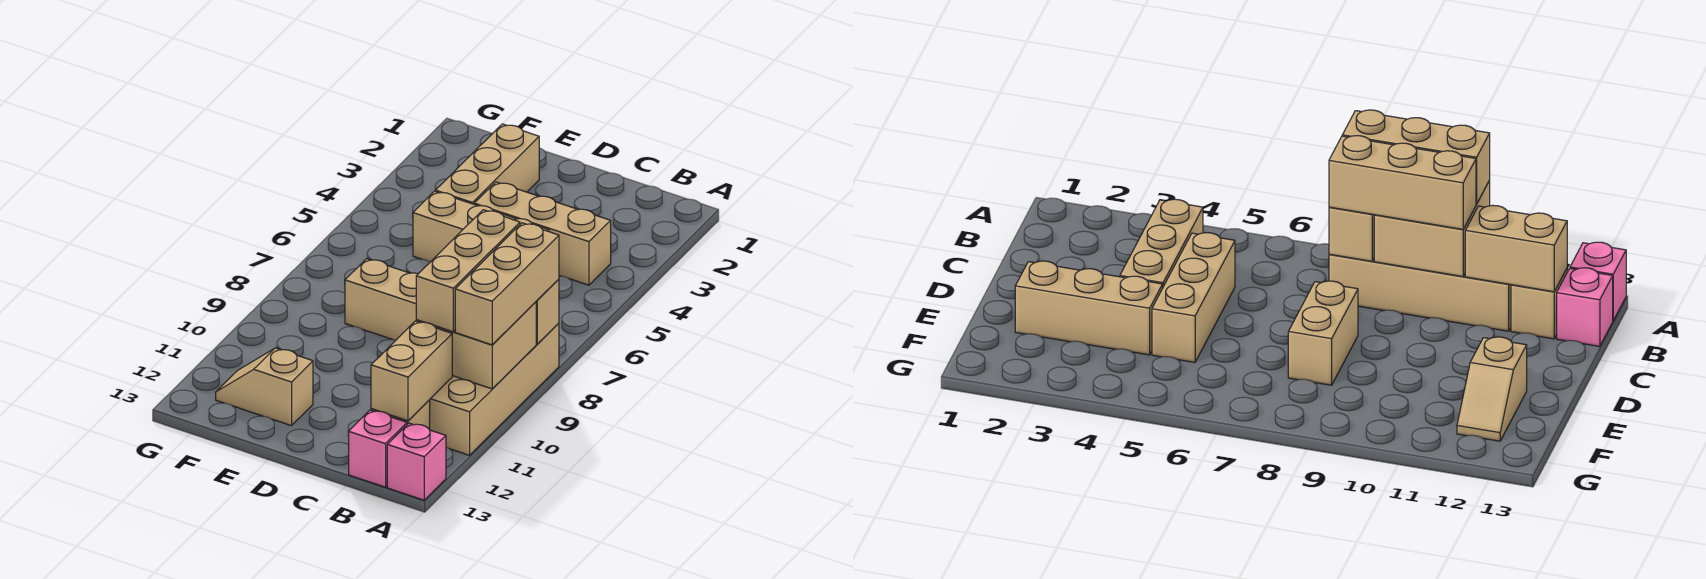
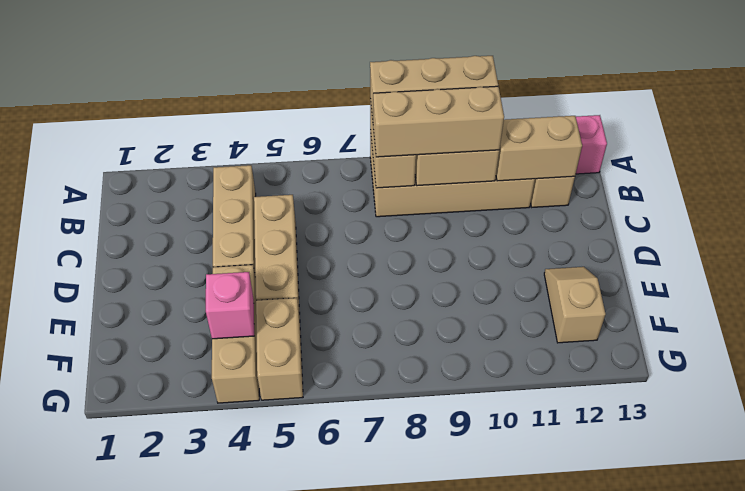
pink brick B13 level 1 -> pink brick F4 level 2
tan brick D8:E8 level 1 -> tan brick F5:G5 level 1
tan brick E2:E4 level 1 -> tan brick E4:G4 level 1
tan slope E12:F12 level 1 top E -> tan slope E12:F12 level 1 top F

